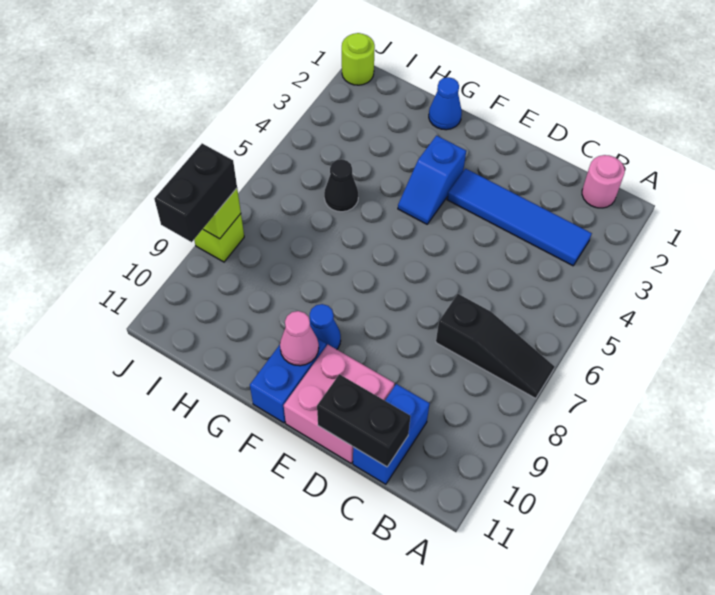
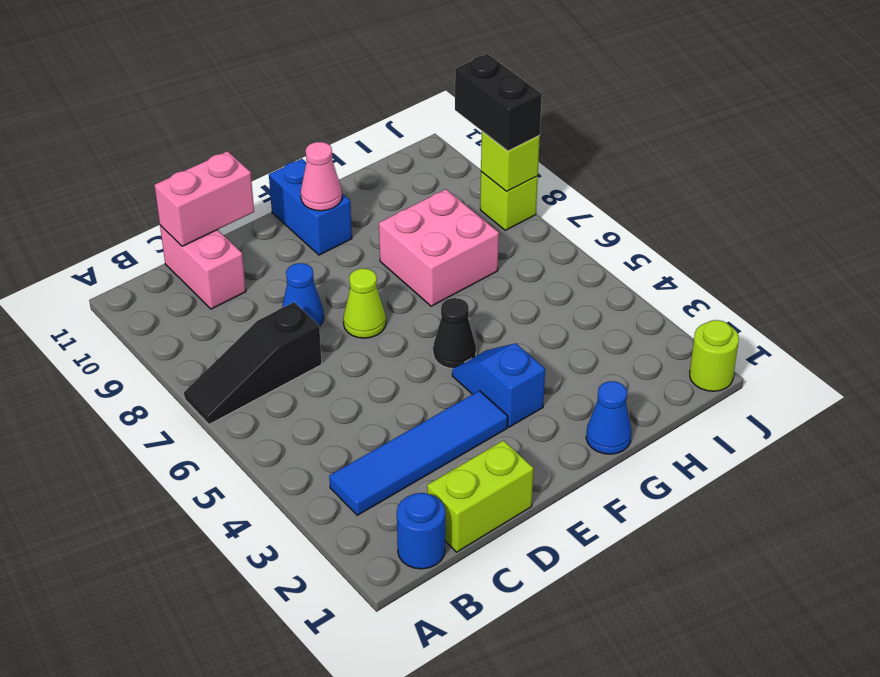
pink round brick B1 level 1 -> blue round brick B1 level 1
none -> lime brick C1:D1 level 1
blue brick C10:C11 level 1 -> pink brick C10:C11 level 1
black brick C11:D11 level 2 -> pink brick C11:D11 level 2
pink brick D10:E11 level 1 -> pink brick G7:H8 level 1
none -> lime cone E7 level 1
blue cone F9 level 1 -> blue cone D8 level 1
black cone H5 level 1 -> black cone F5 level 1

